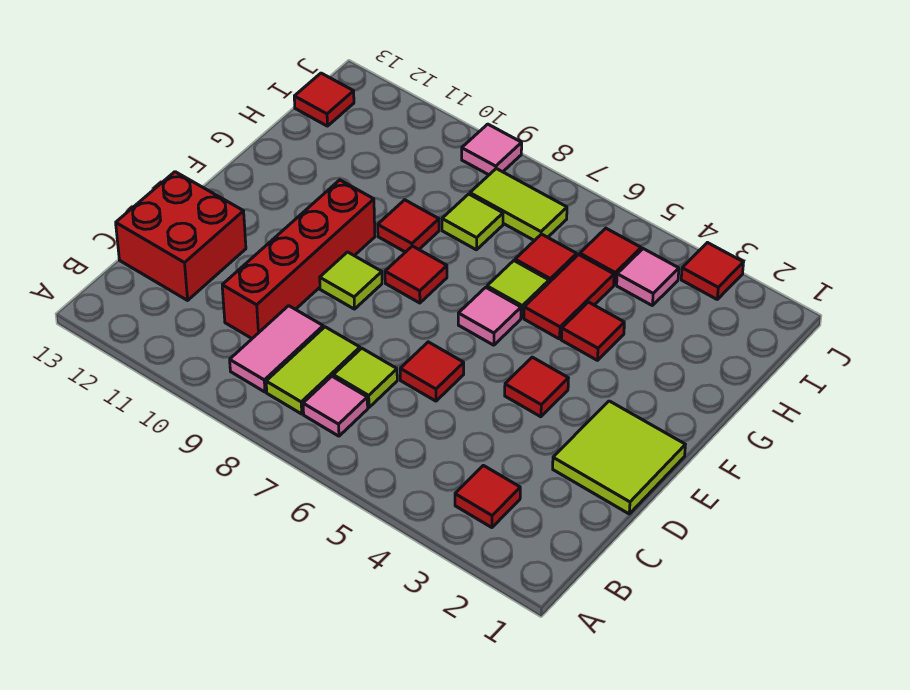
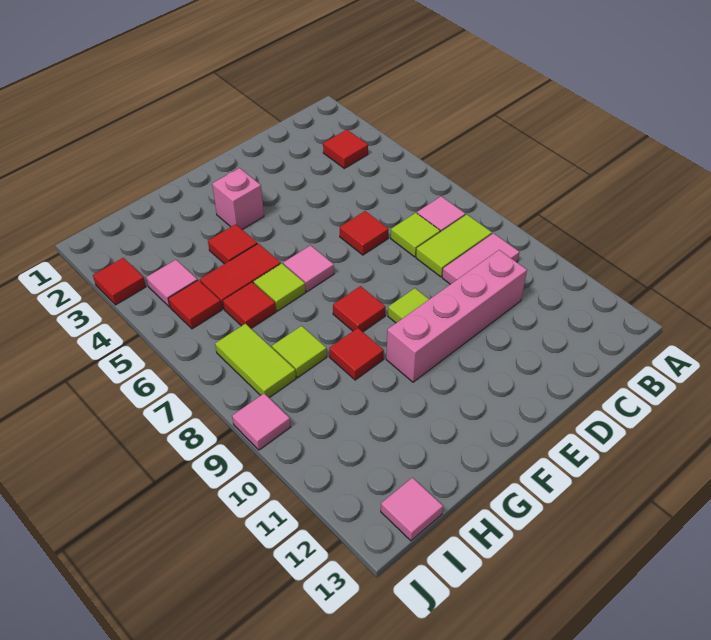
red brick C10:F10 level 1 -> pink brick C10:F10 level 1
red brick C12:D13 level 1 -> none
lime tile D1:E2 level 1 -> none
red tile E4 level 1 -> none
none -> pink brick F3 level 1
red tile I13 level 1 -> pink tile I13 level 1

